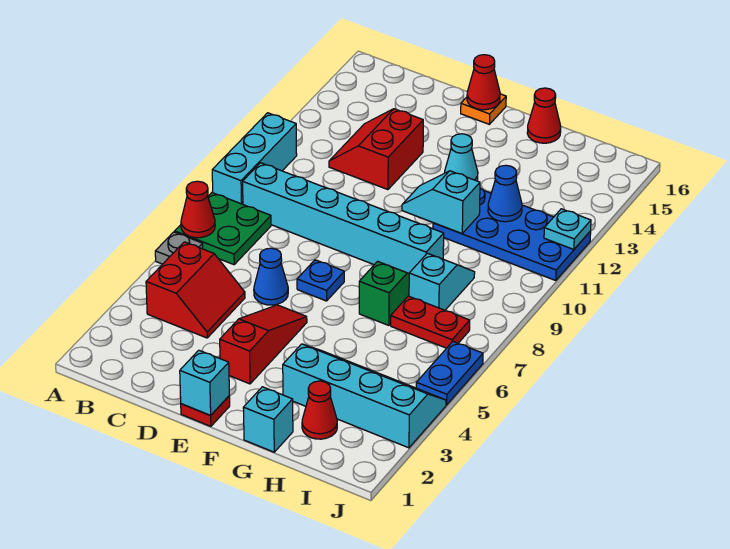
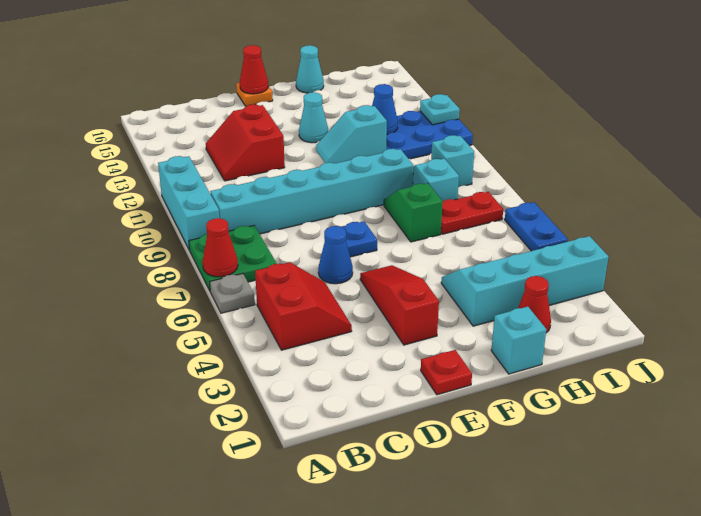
cyan brick E1 level 2 -> cyan brick I9 level 1
red cone G16 level 1 -> cyan cone G16 level 1

